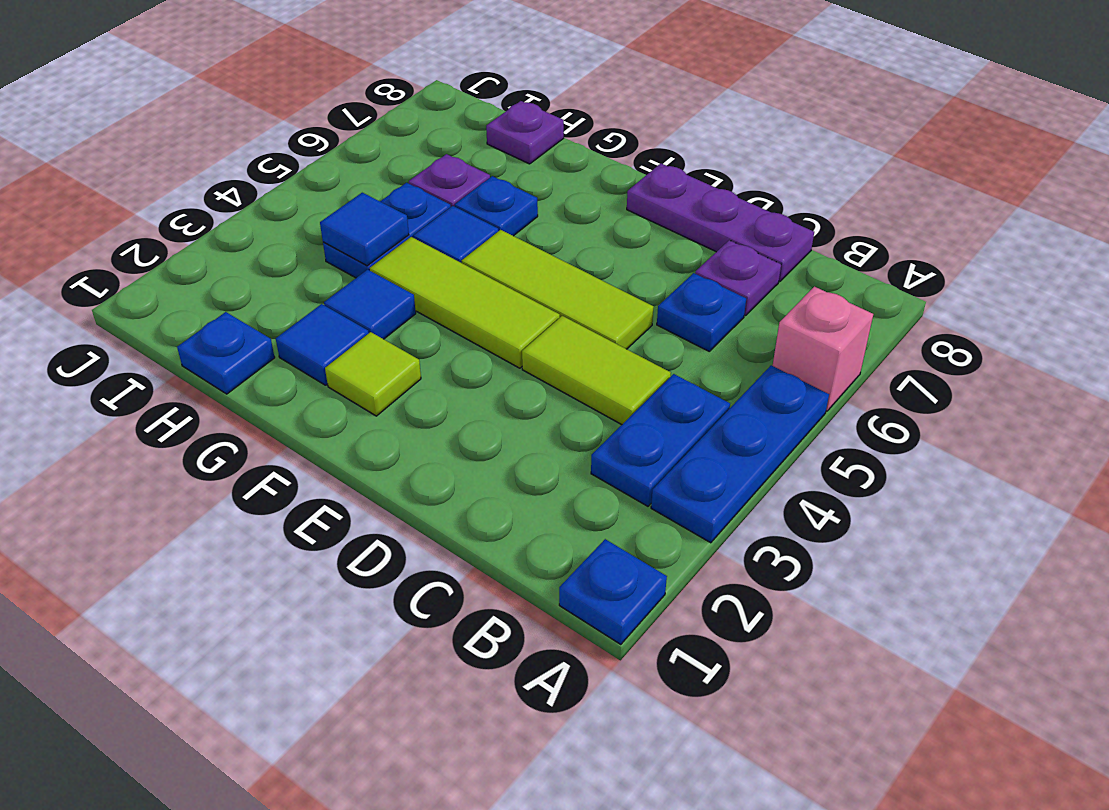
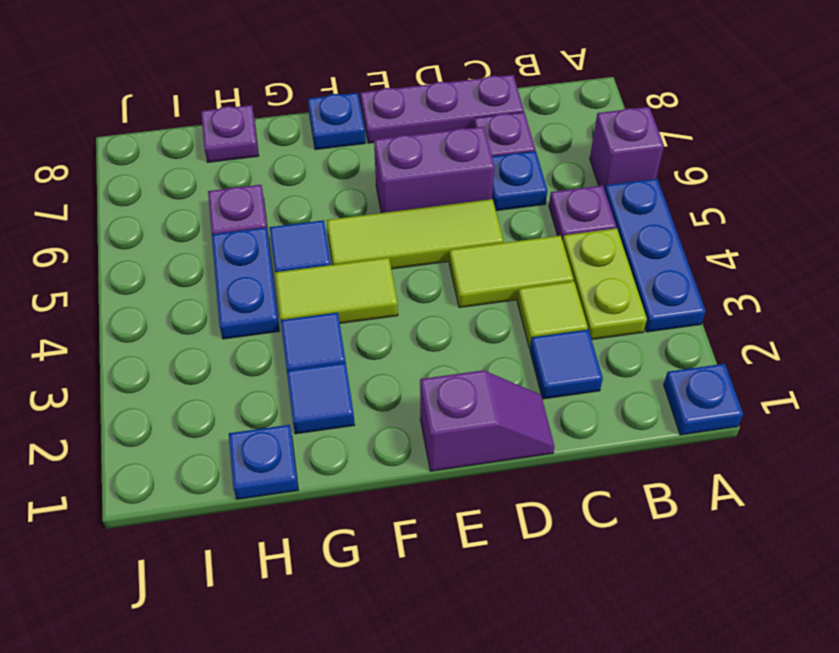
pink brick A6 level 1 -> purple brick A6 level 1
blue plate B3:B4 level 1 -> lime plate B3:B4 level 1
none -> purple plate B5 level 1
none -> purple slope D1:E1 level 1 top E
none -> purple brick D6:E6 level 1
lime tile E4:G4 level 1 -> lime tile F4:G4 level 1
lime tile F2 level 1 -> lime tile C3 level 1
blue plate G6 level 1 -> blue plate F8 level 1
blue tile H4 level 2 -> blue tile C2 level 1

